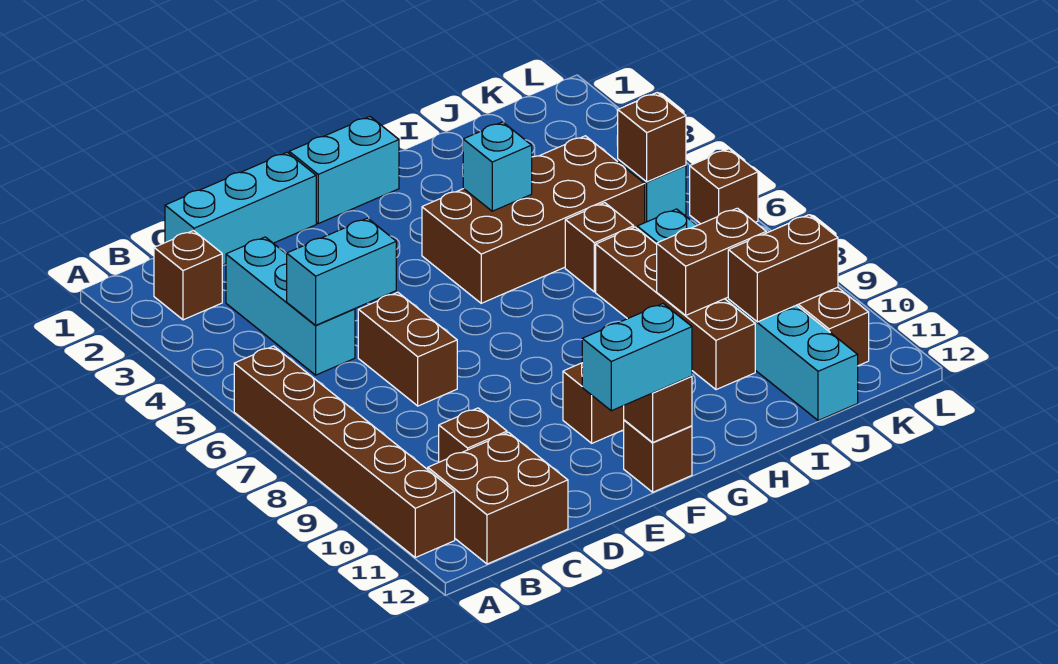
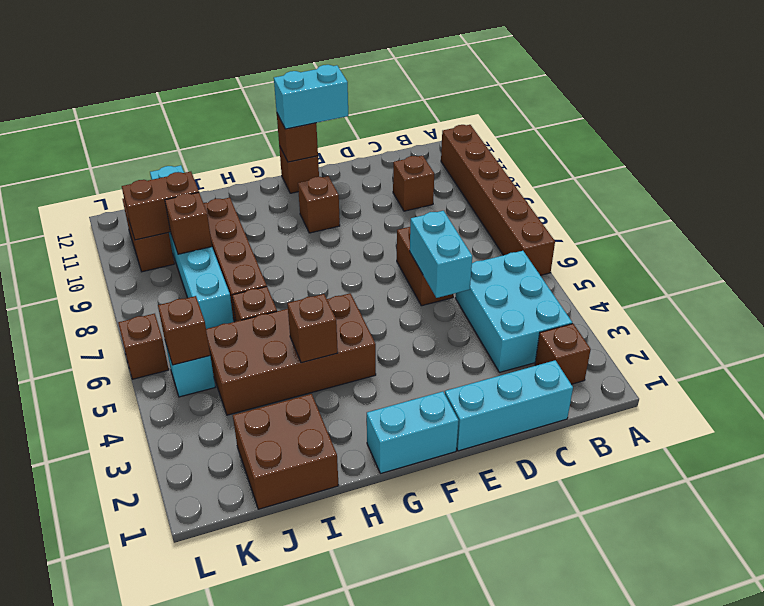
brown brick B11:C12 level 1 -> brown brick I1:J2 level 1
cyan brick C3:C5 level 1 -> cyan brick B3:C5 level 1
cyan brick C5:D5 level 2 -> cyan brick D5:D6 level 2
cyan brick H4 level 2 -> brown brick H4 level 2
brown brick I9:J9 level 2 -> brown brick J9 level 2

